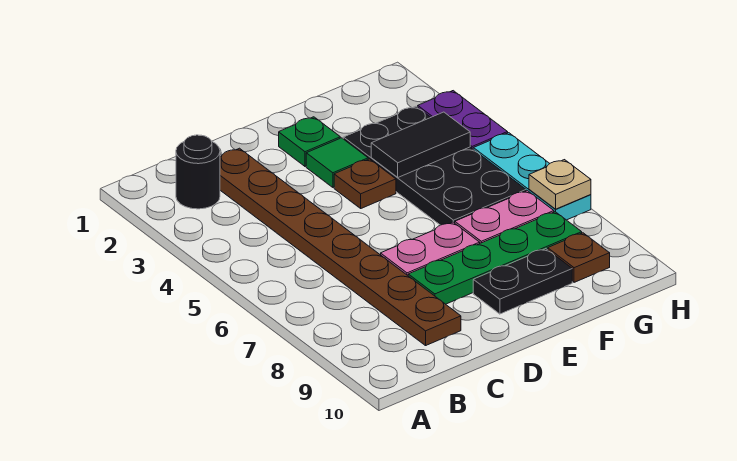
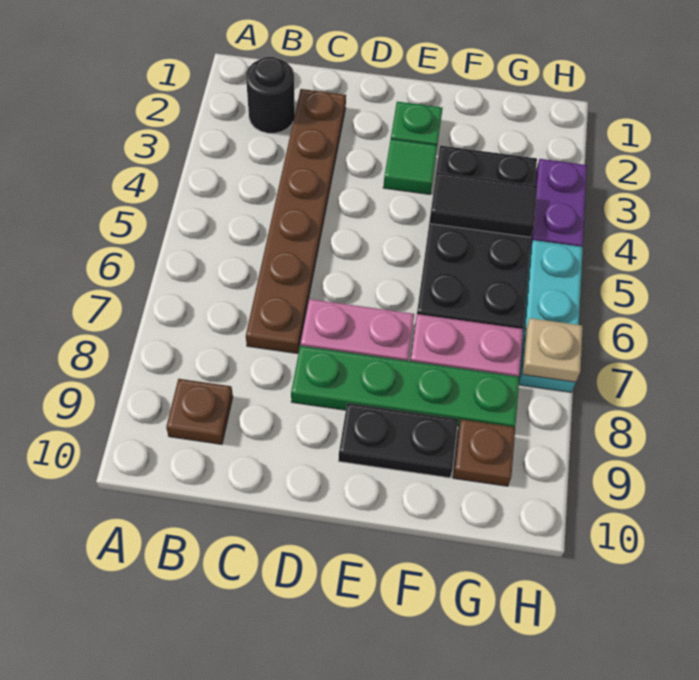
brown plate C2:C9 level 1 -> brown plate C2:C7 level 1
brown plate E4 level 1 -> brown plate B9 level 1

